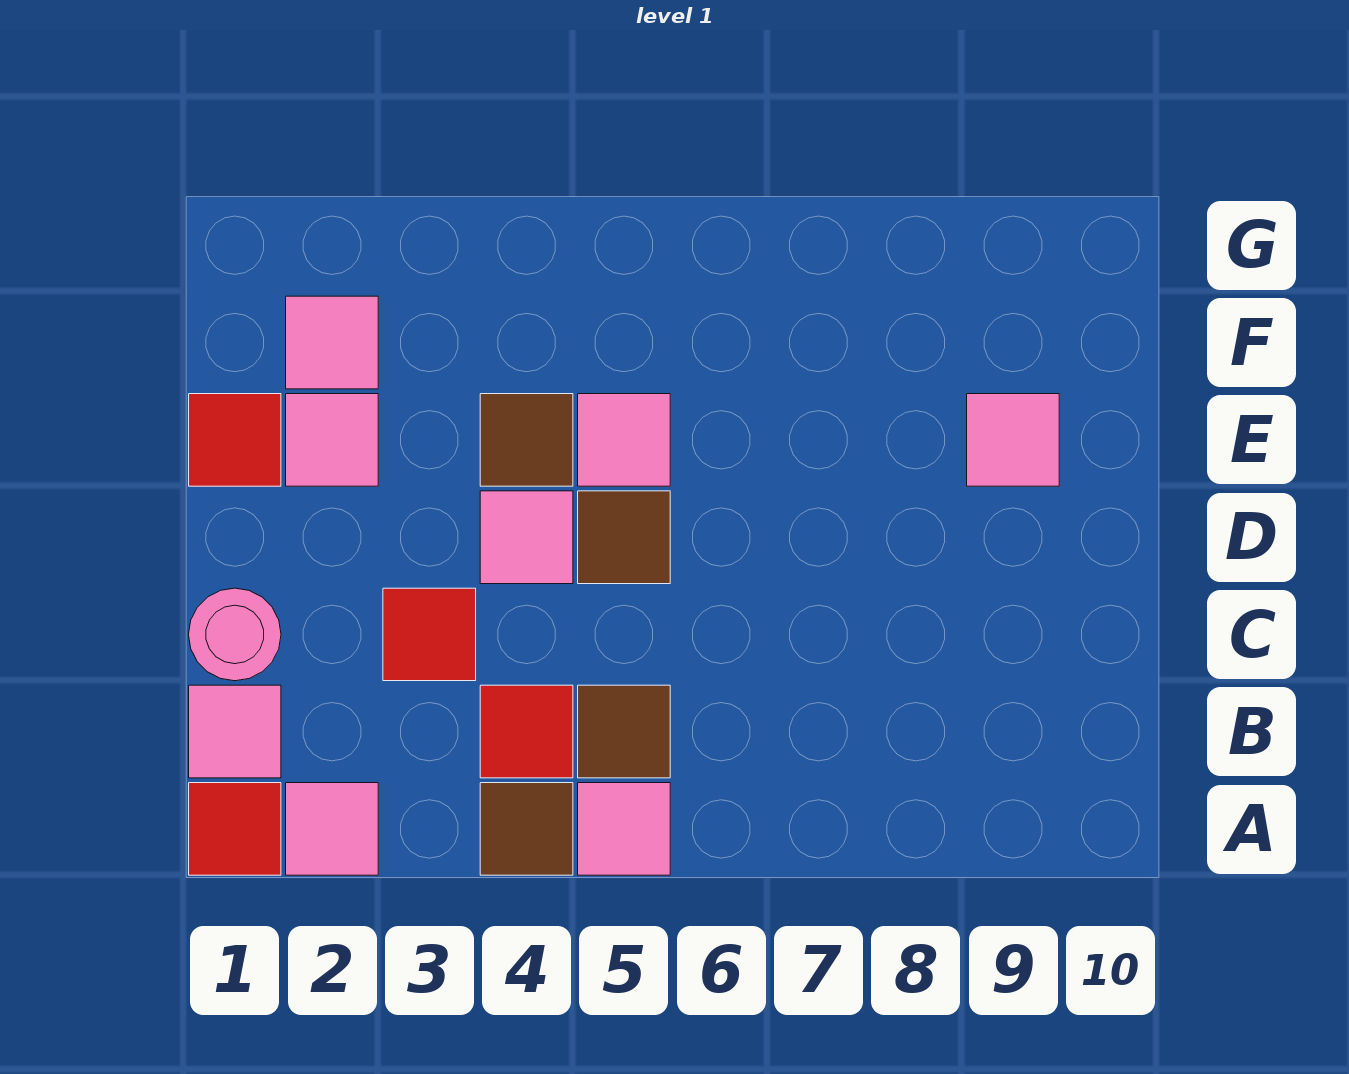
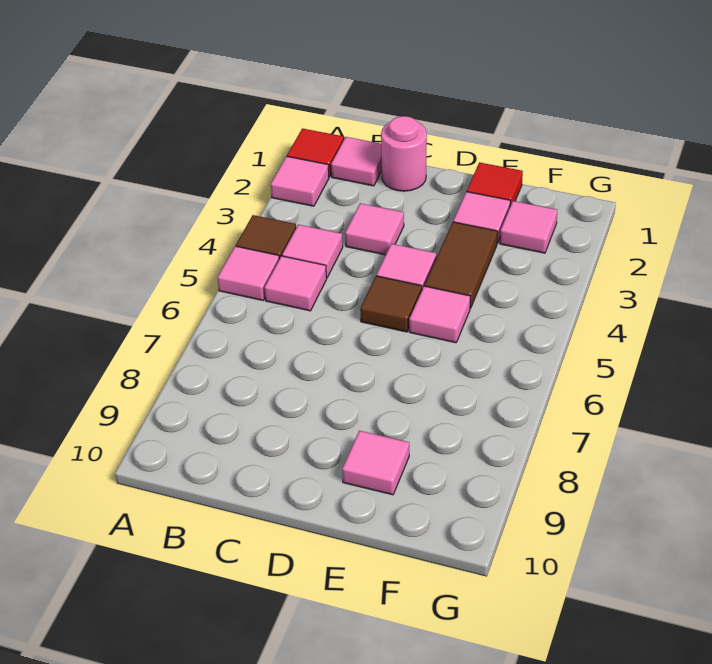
red tile B4 level 1 -> pink tile B4 level 1
brown tile B5 level 1 -> pink tile B5 level 1
red tile C3 level 1 -> pink tile C3 level 1
brown tile E4 level 1 -> brown tile E3:E4 level 1

